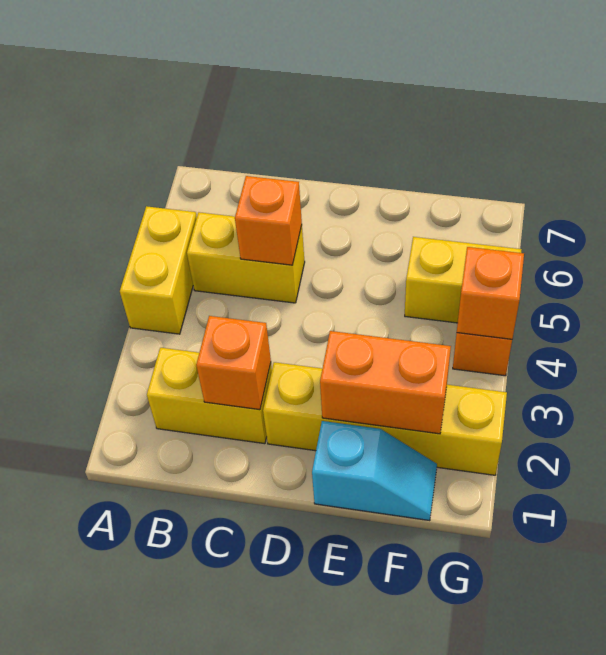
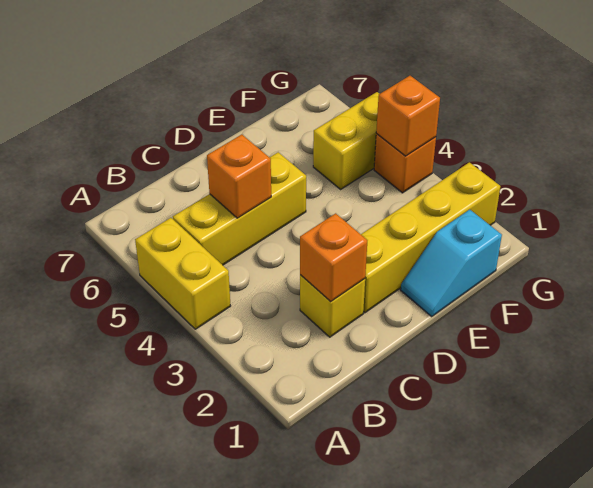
yellow brick B2:C2 level 1 -> yellow brick C2 level 1
yellow brick B5:C5 level 1 -> yellow brick B5:D5 level 1
cyan slope E1:F1 level 1 top E -> cyan slope E1:F1 level 1 top F
orange brick E2:F2 level 2 -> none

